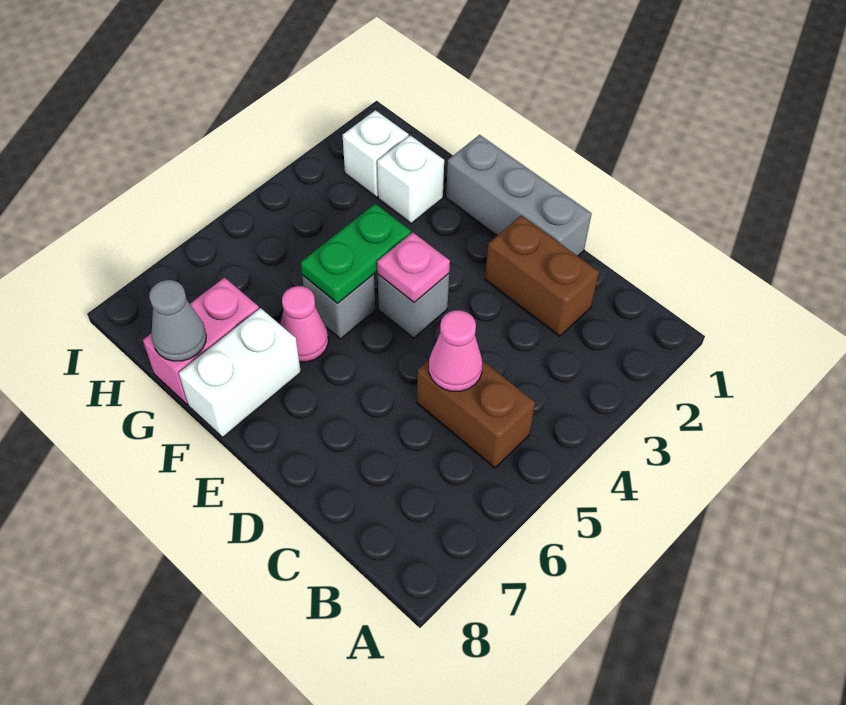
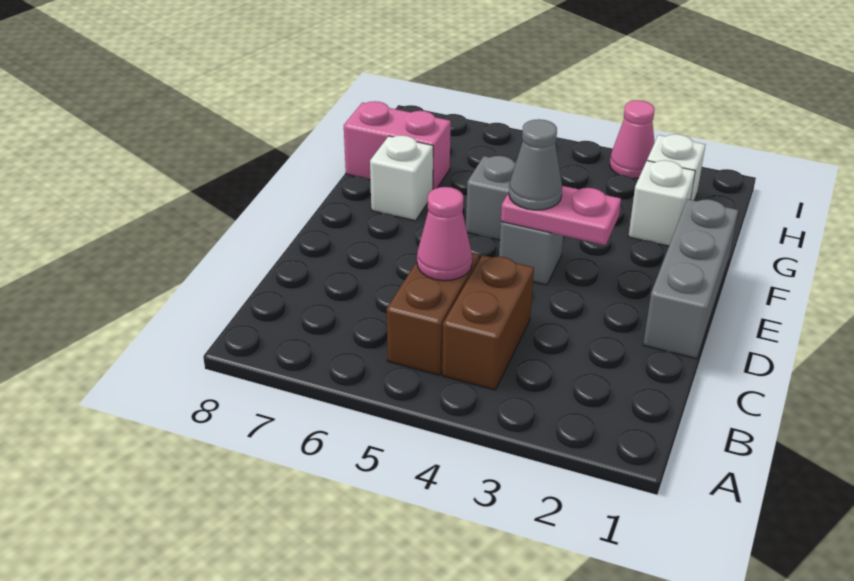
brown brick C2:D2 level 1 -> brown brick B4:C4 level 1
pink plate E4 level 2 -> pink plate E3:E4 level 2
green plate F4:F5 level 2 -> none
pink cone F6 level 1 -> pink cone I3 level 1
white brick F7:F8 level 1 -> white brick F7 level 1
grey cone G8 level 2 -> grey cone E4 level 3

